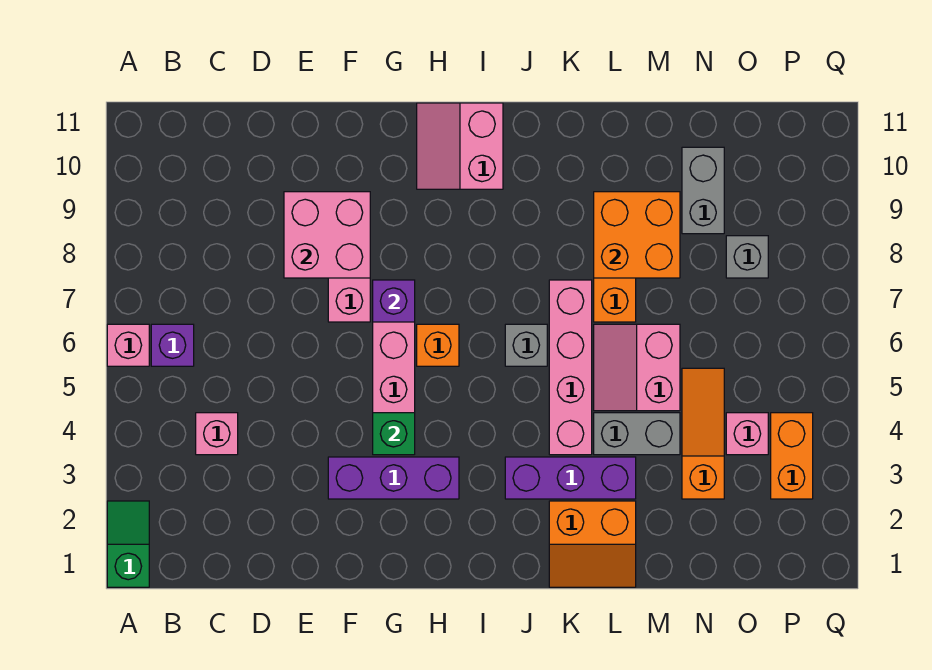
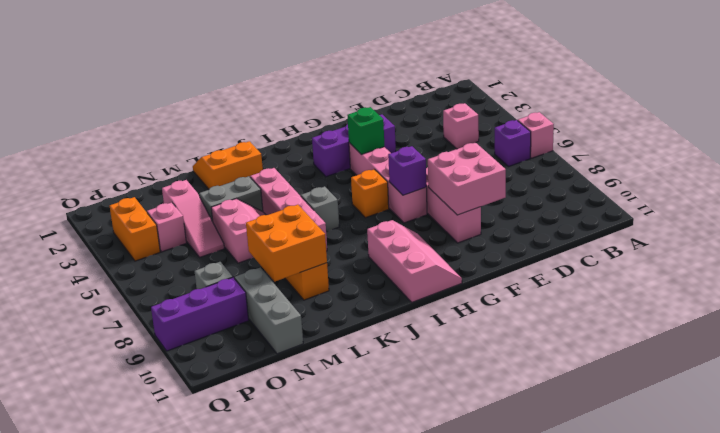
green slope A1:A2 level 1 top 1 -> none
pink slope H10:I11 level 1 top I -> pink slope H9:I11 level 1 top I
purple brick J3:L3 level 1 -> purple brick O9:Q9 level 1
orange slope N3:N5 level 1 top 3 -> pink slope N3:N5 level 1 top 3
grey brick N9:N10 level 1 -> grey brick N9:N11 level 1

